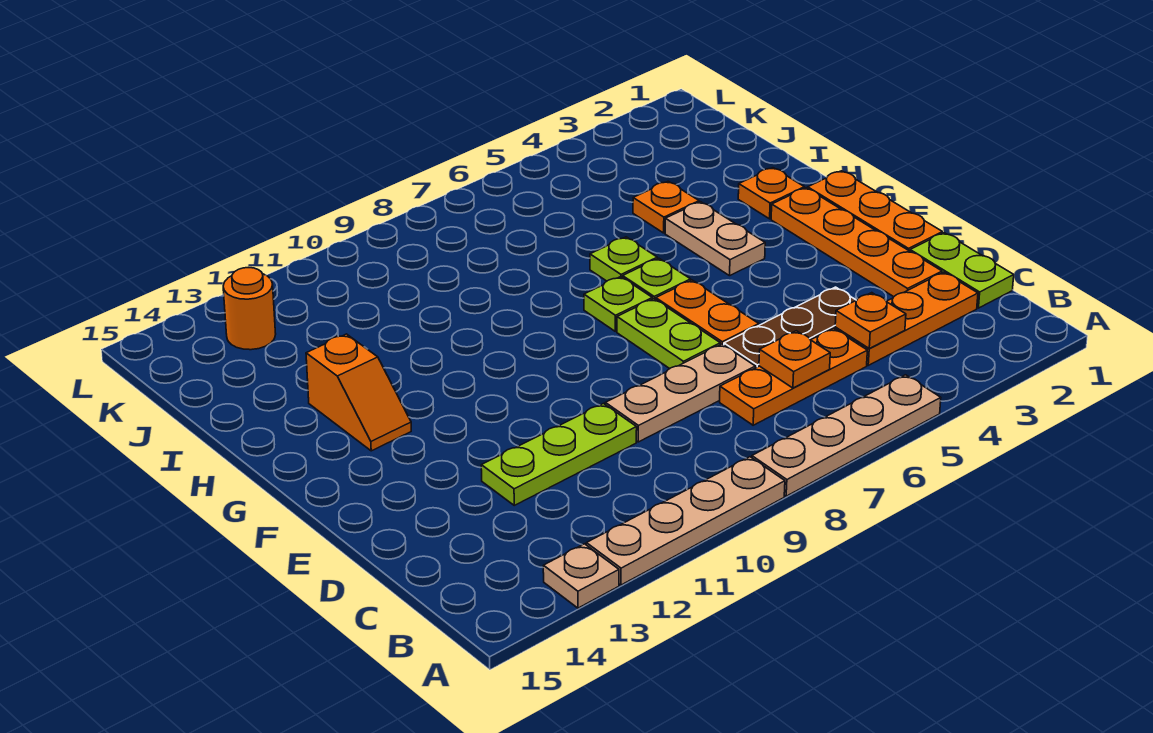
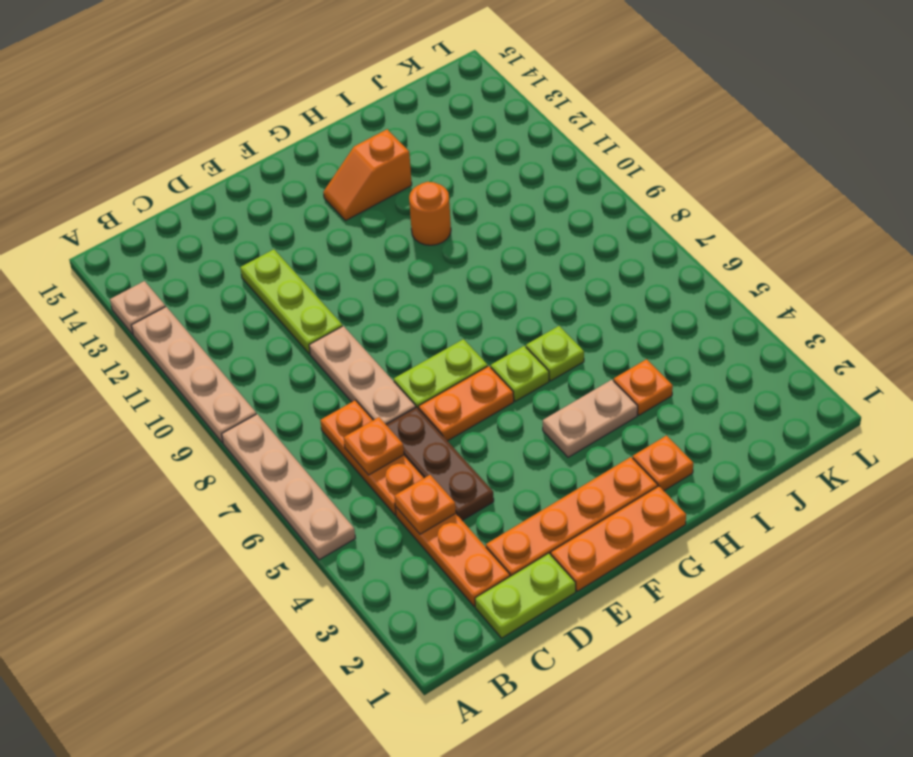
lime plate G7 level 1 -> none
orange round brick K13 level 1 -> orange round brick H11 level 1

